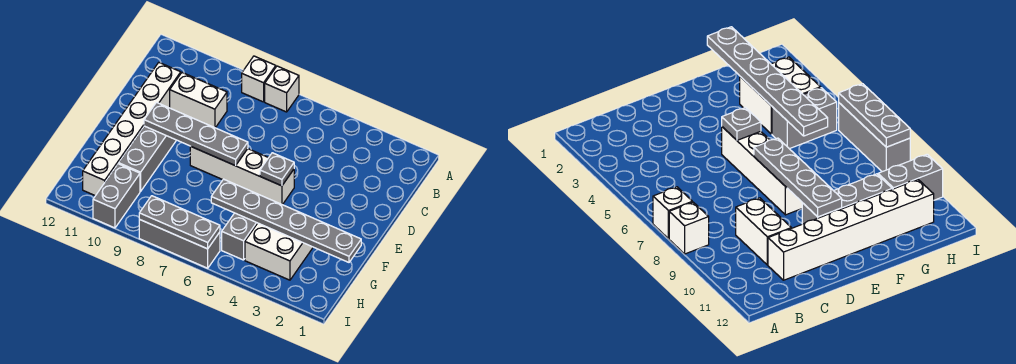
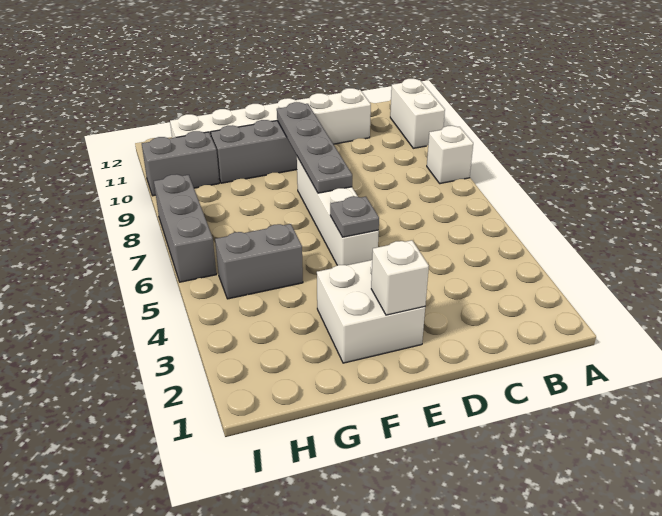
white brick A7 level 1 -> white brick E2 level 2
white brick C9:C10 level 1 -> white brick A10:A11 level 1
grey plate G1:G6 level 2 -> none
white brick G3:H4 level 1 -> white brick E2:F3 level 1
grey plate I6:I8 level 2 -> none

